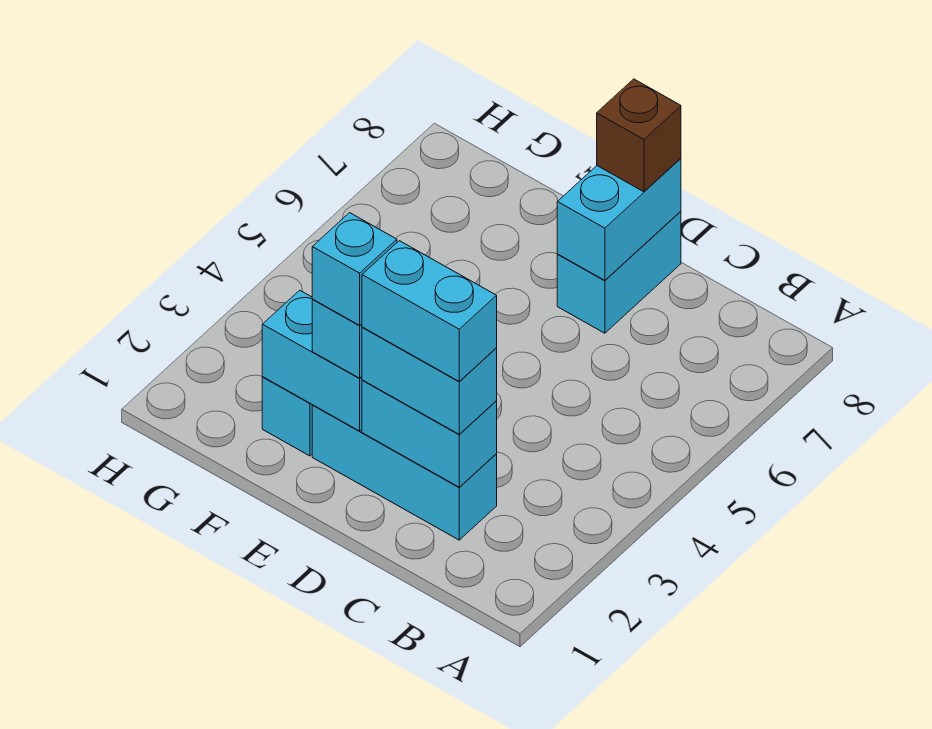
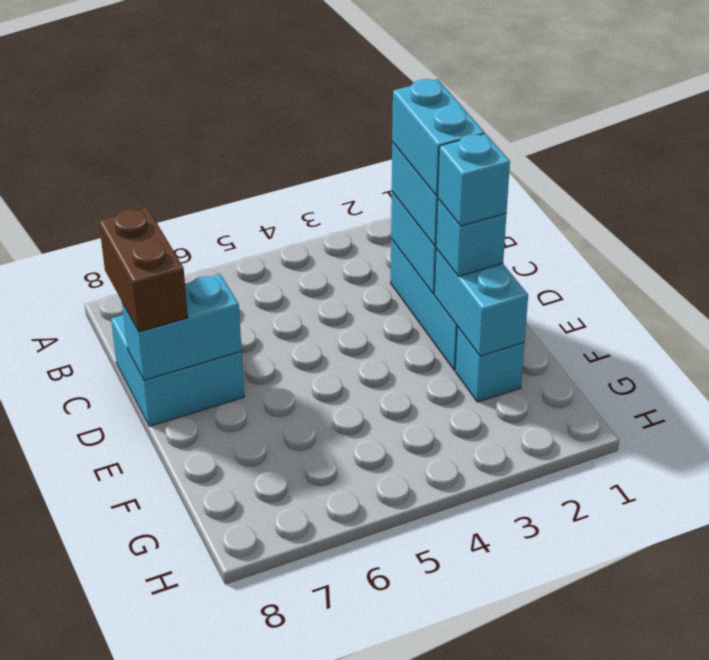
cyan brick D7:D8 level 1 -> cyan brick C7:D8 level 1
brown brick D8 level 3 -> brown brick C8:D8 level 3

